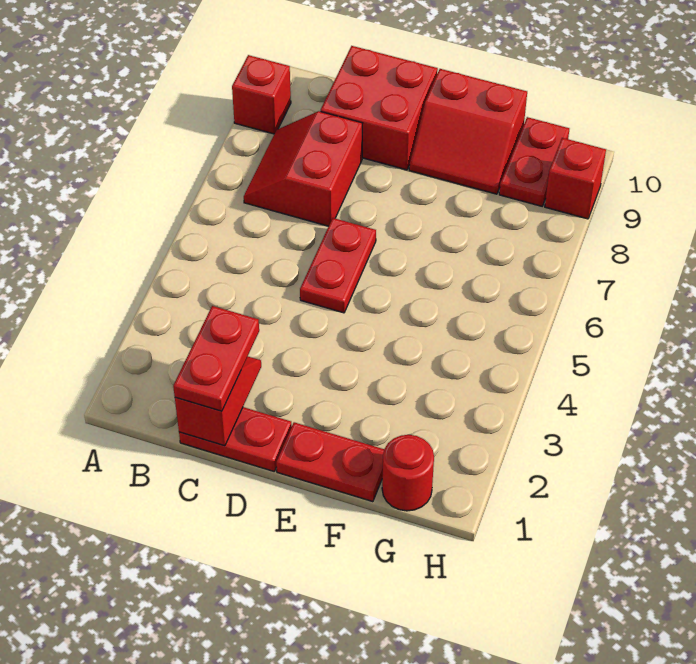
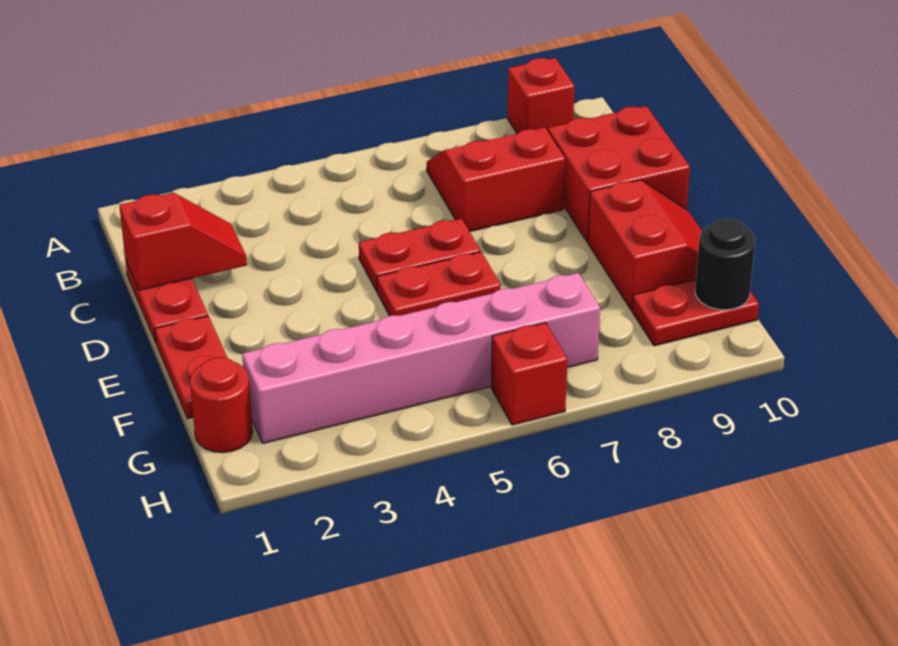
red plate C1:C2 level 3 -> red plate E5:E6 level 1
red slope E9:F10 level 1 top 10 -> red slope E9:F10 level 1 top 9
none -> pink brick G2:G7 level 1
none -> black round brick G10 level 2
red brick H9 level 1 -> red brick H6 level 1

